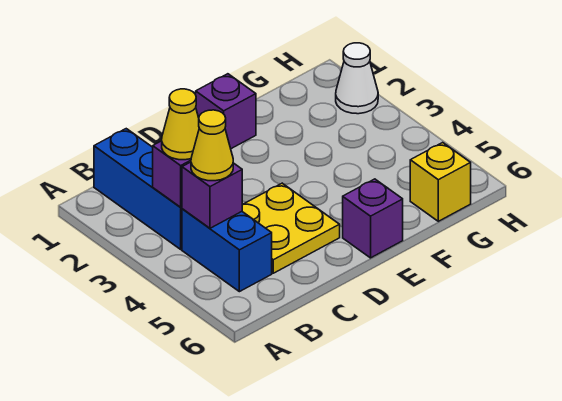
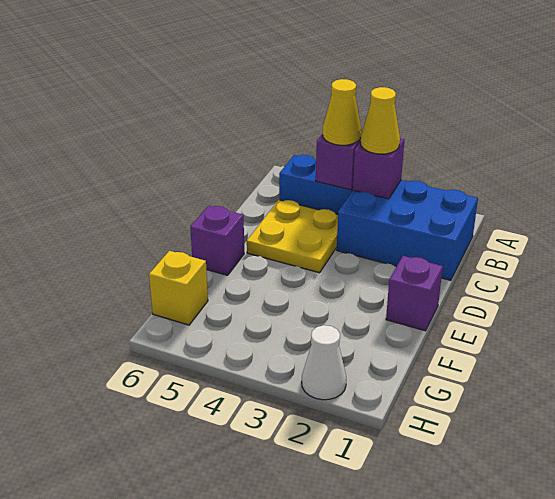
blue brick B1:B3 level 1 -> blue brick B1:C3 level 1

